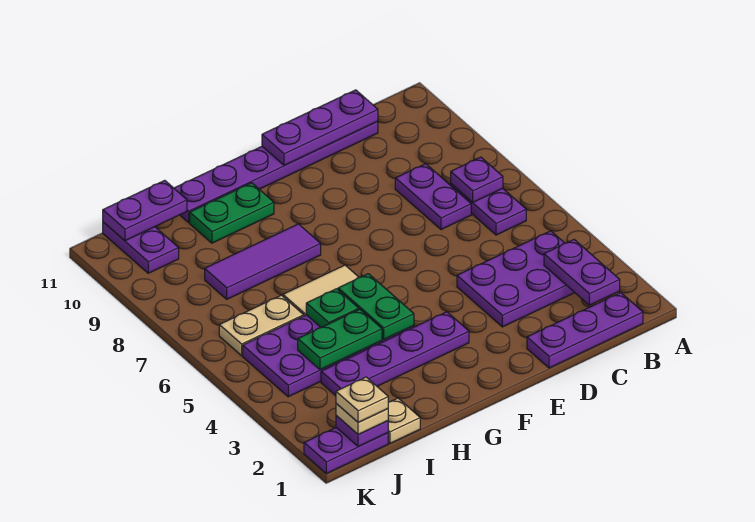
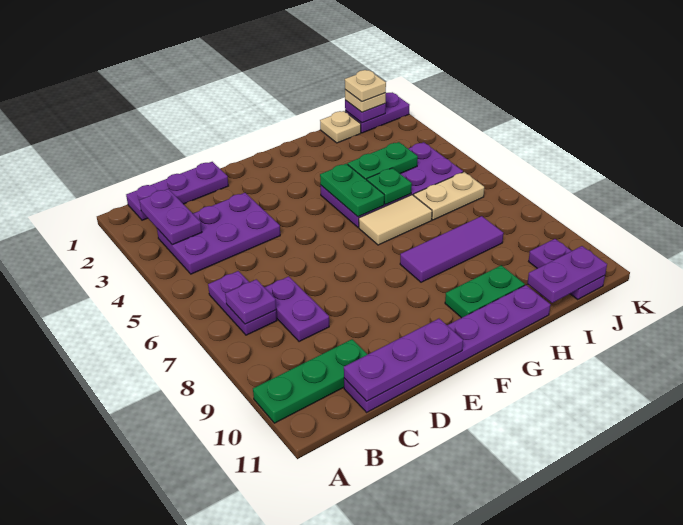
none -> green plate A10:C10 level 1
purple plate F3:I3 level 1 -> none

